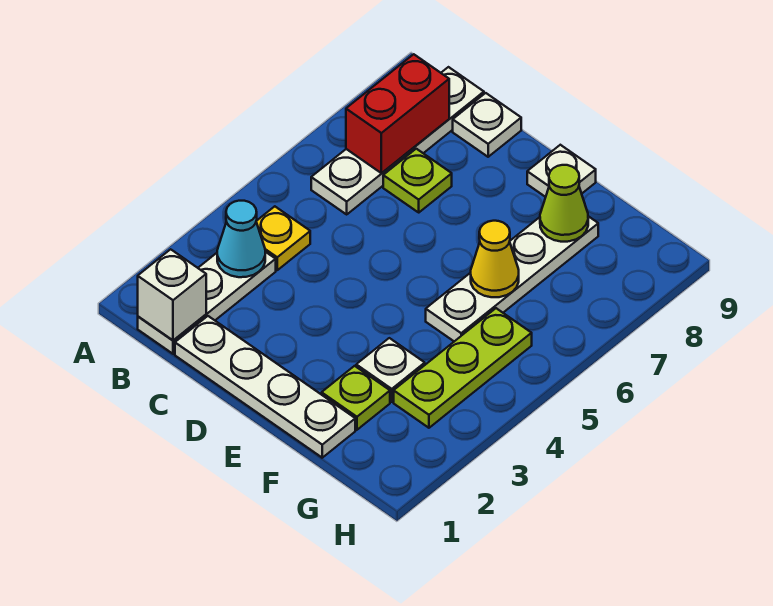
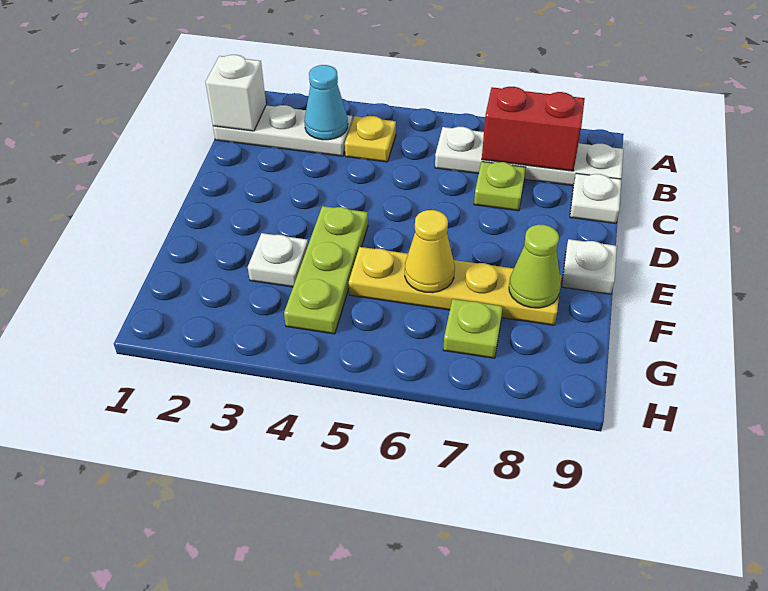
white plate C1:F1 level 1 -> none
lime plate F2 level 1 -> lime plate G7 level 1
white plate F5:F8 level 1 -> yellow plate F5:F8 level 1
lime plate G3:G5 level 1 -> lime plate E4:G4 level 1

